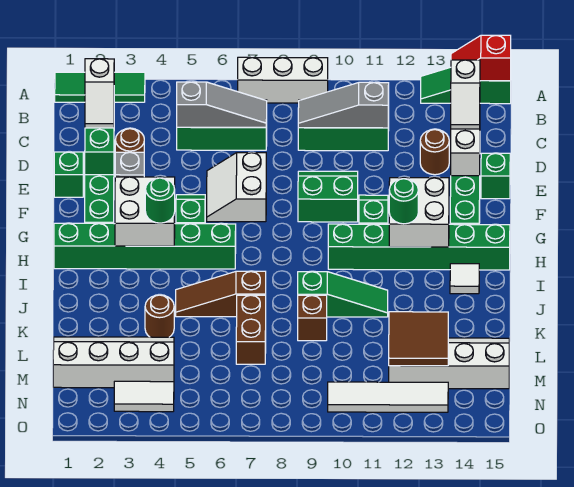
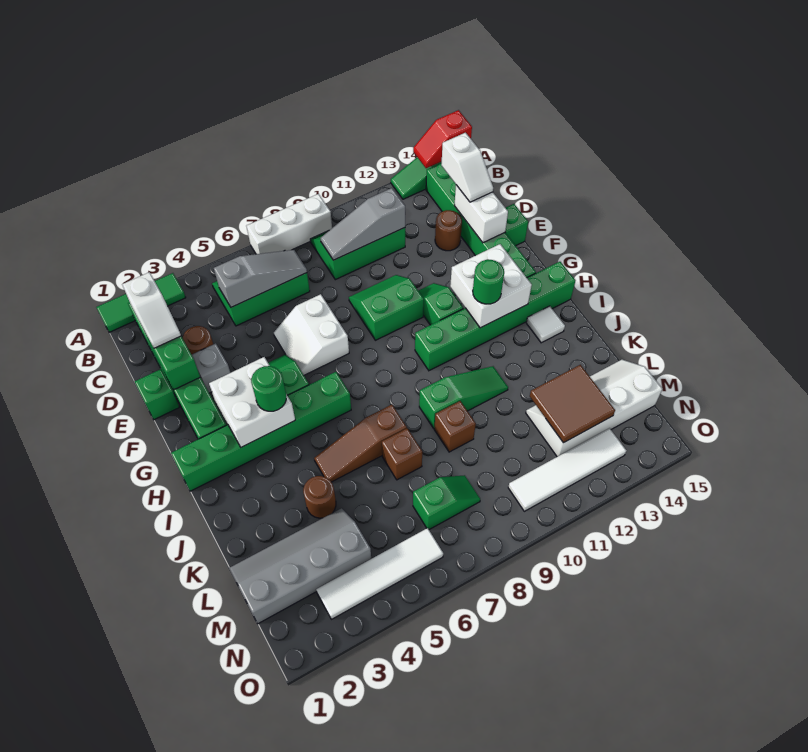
brown brick K7:L7 level 1 -> brown brick K7 level 1
white slope L1:M4 level 1 top M -> grey slope L1:M4 level 1 top M
none -> green slope M7:M8 level 1 top 7
white tile N3:N4 level 1 -> white tile N3:N6 level 1

